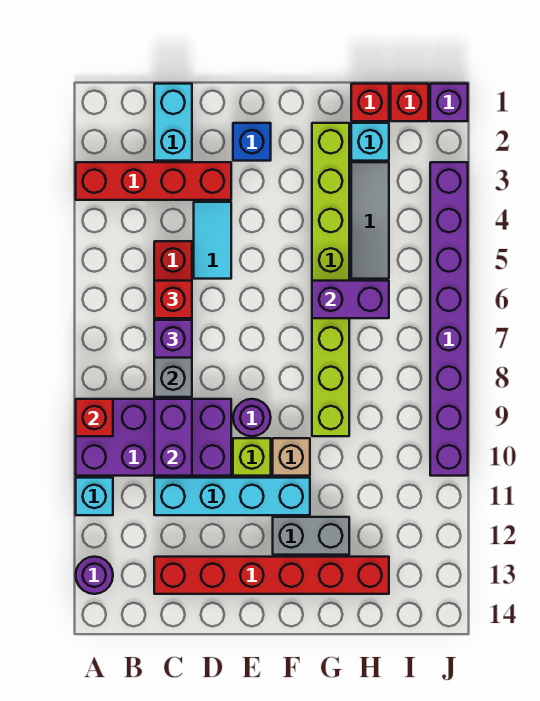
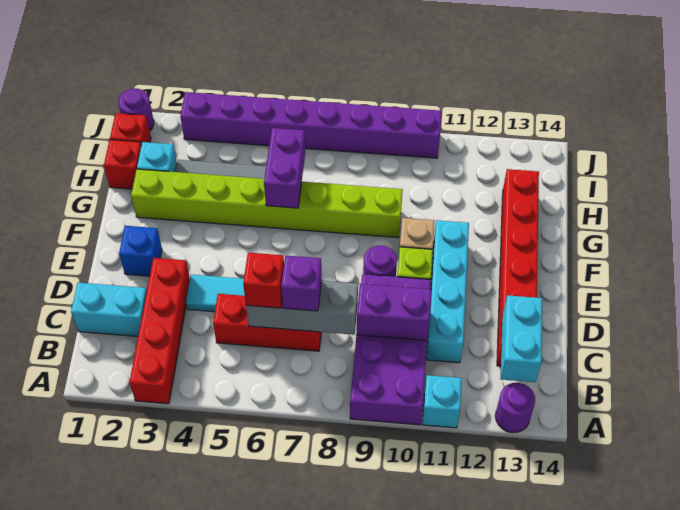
red brick A9 level 2 -> none
none -> cyan brick B13:C13 level 2
grey brick F12:G12 level 1 -> none
purple brick J1 level 1 -> purple round brick J1 level 1

